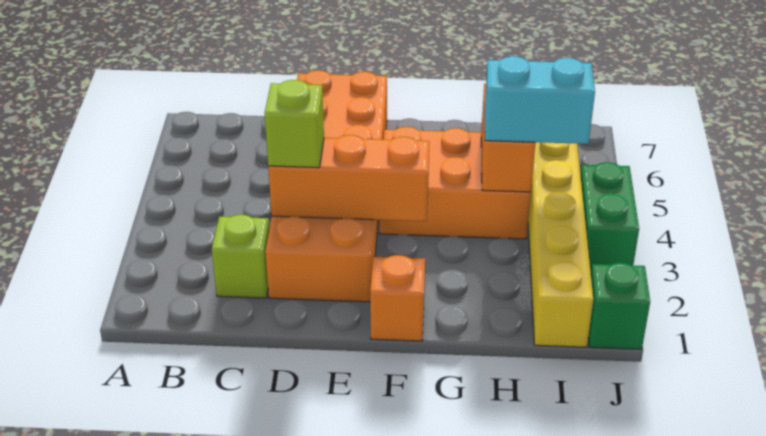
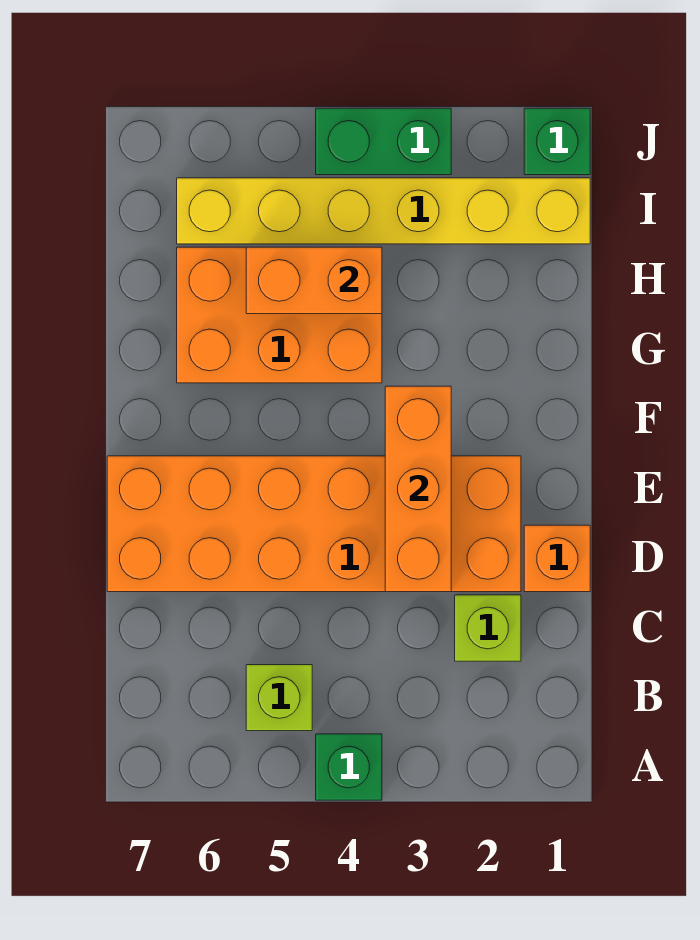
none -> green brick A4 level 1
lime brick D3 level 3 -> lime brick B5 level 1
orange brick F1 level 1 -> orange brick D1 level 1
orange brick F4:H5 level 1 -> orange brick G4:H6 level 1
cyan brick H4:I4 level 3 -> none

